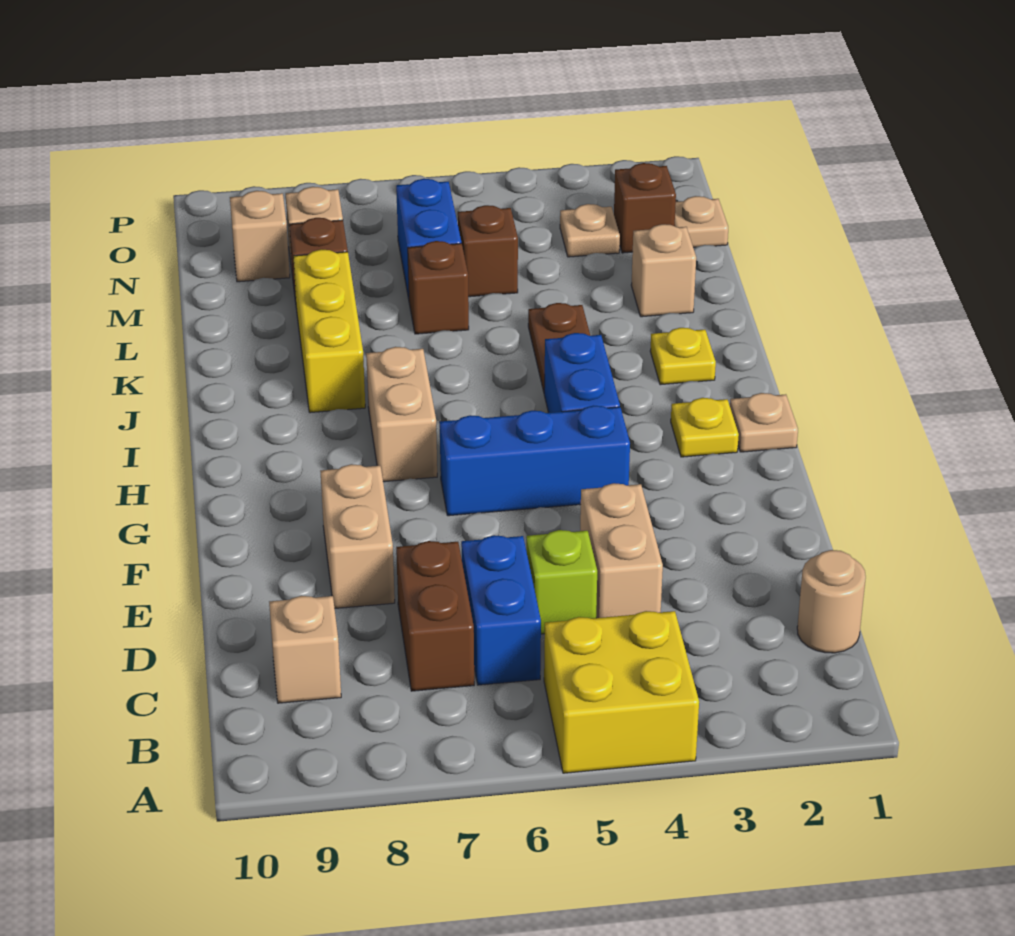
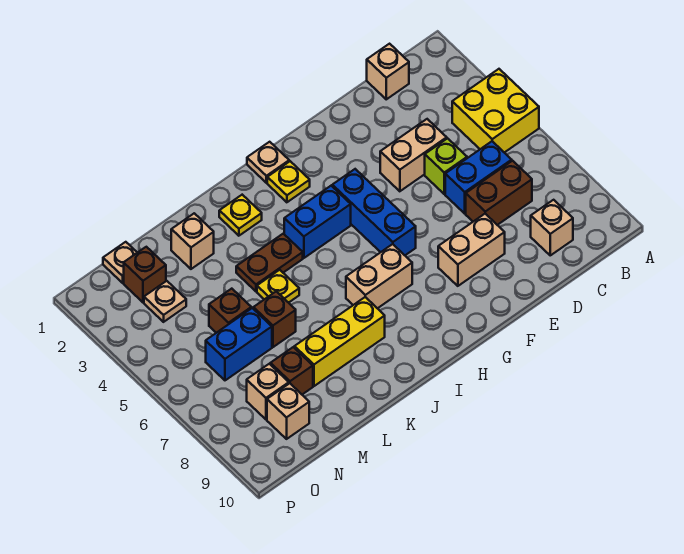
tan round brick C1 level 1 -> tan brick C1 level 1
none -> yellow plate K5 level 1

